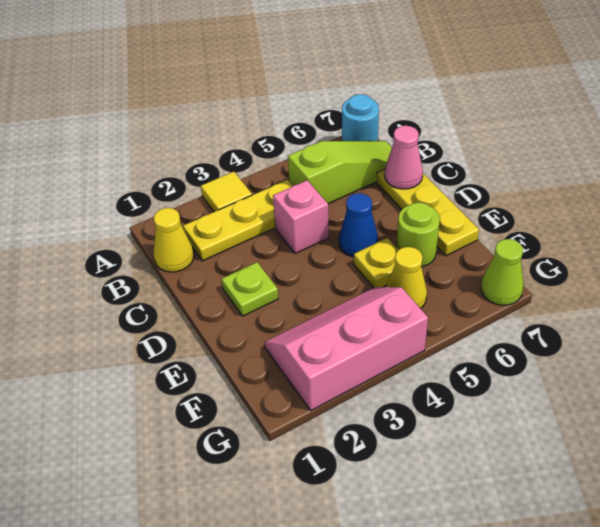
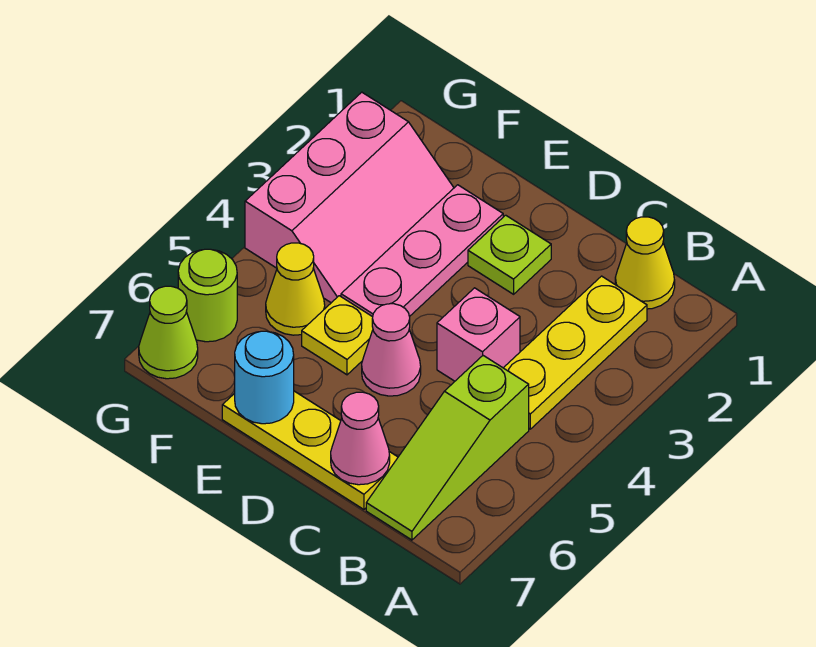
yellow tile A3 level 1 -> none
cyan round brick A7 level 1 -> cyan round brick E7 level 2
blue cone D5 level 1 -> pink cone D5 level 1
none -> pink plate E2:E4 level 1
lime round brick E6 level 1 -> lime round brick G6 level 1

